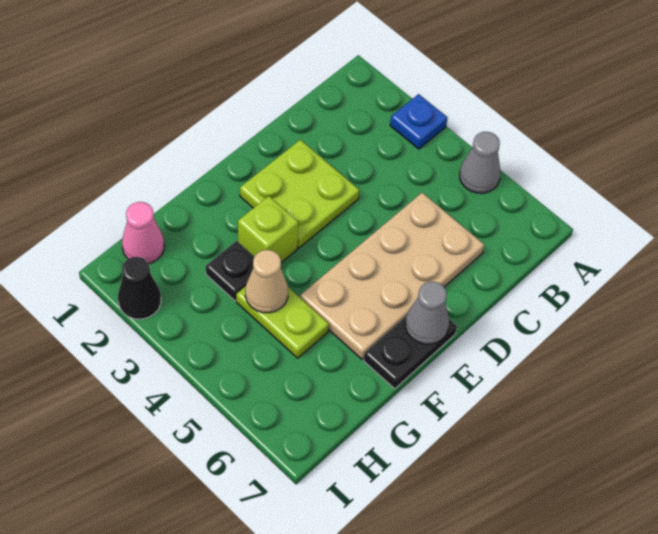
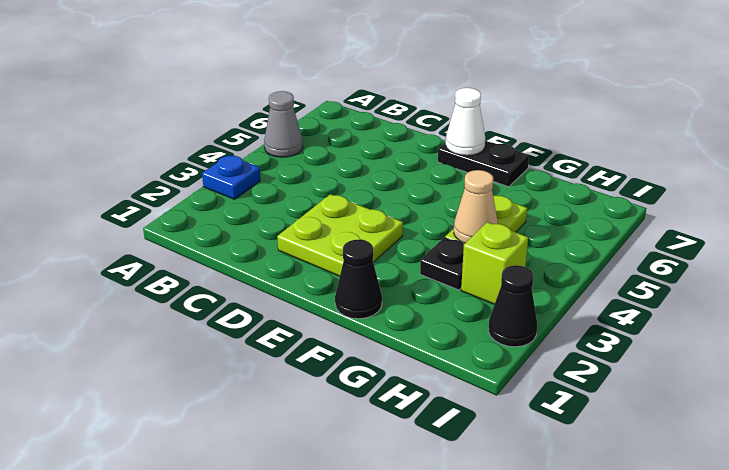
tan plate C5:F6 level 1 -> none
grey cone E7 level 2 -> white cone E7 level 2
none -> black cone F1 level 1
lime brick F3 level 1 -> lime brick H3 level 1
pink cone H1 level 1 -> none

